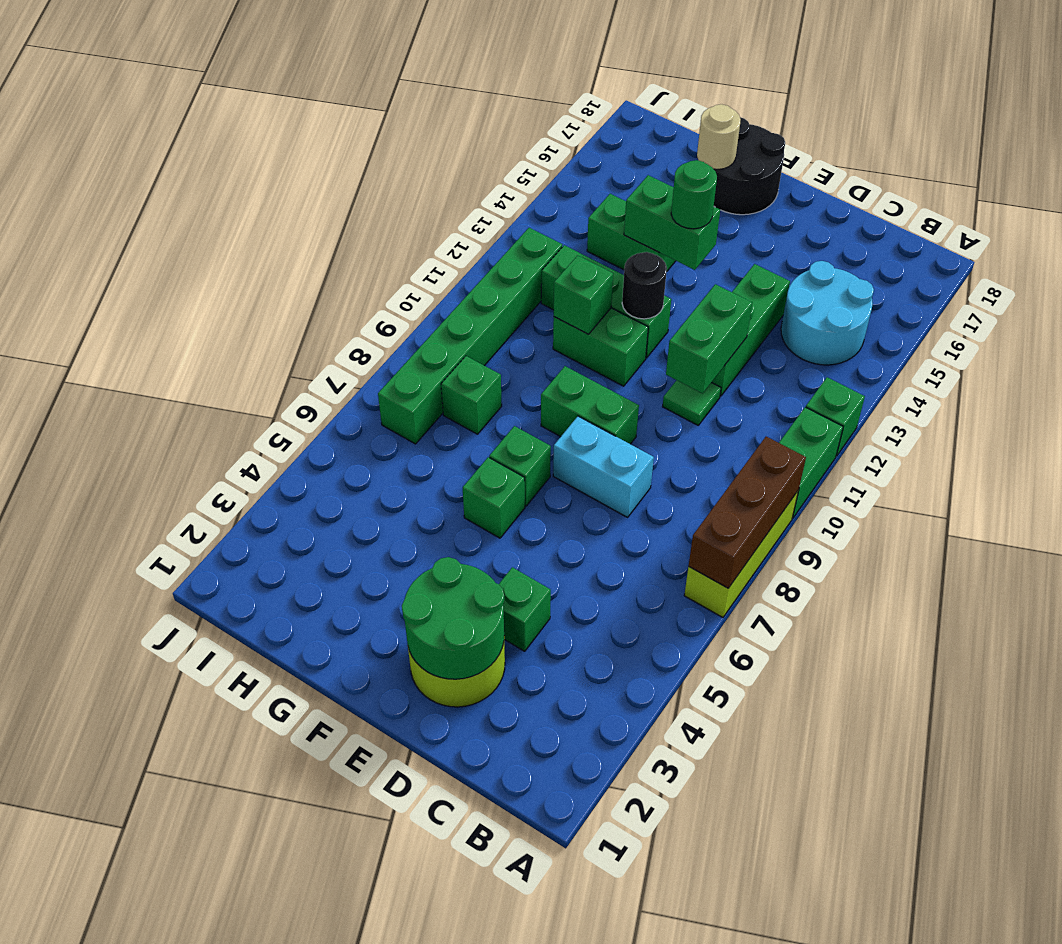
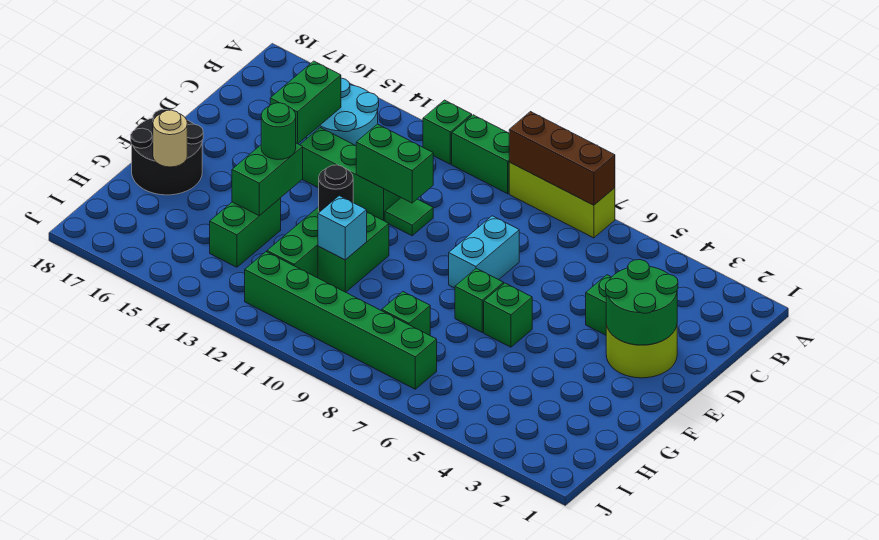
green brick E9:F9 level 1 -> green brick C15:D15 level 2
green brick G11 level 2 -> cyan brick G11 level 2

